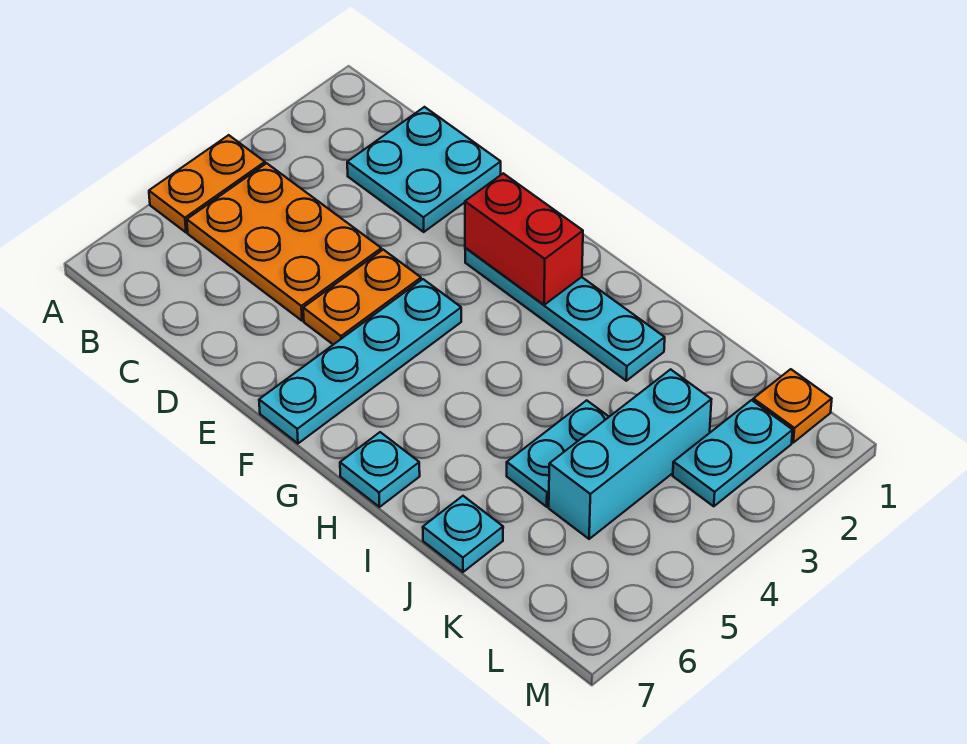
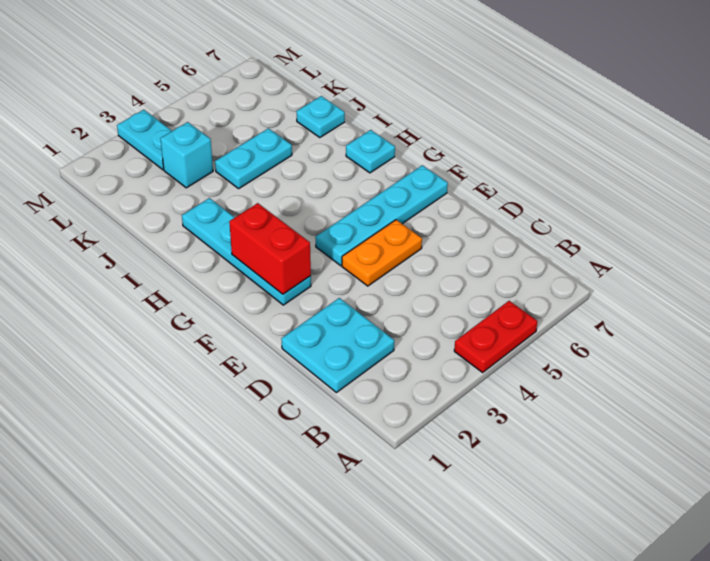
orange plate A4:A5 level 1 -> red plate A4:A5 level 1
orange plate B4:D5 level 1 -> none
cyan brick K3:K5 level 1 -> cyan brick K3 level 1
orange plate L1 level 1 -> none
cyan plate L2:L3 level 1 -> cyan plate L3:M3 level 1

